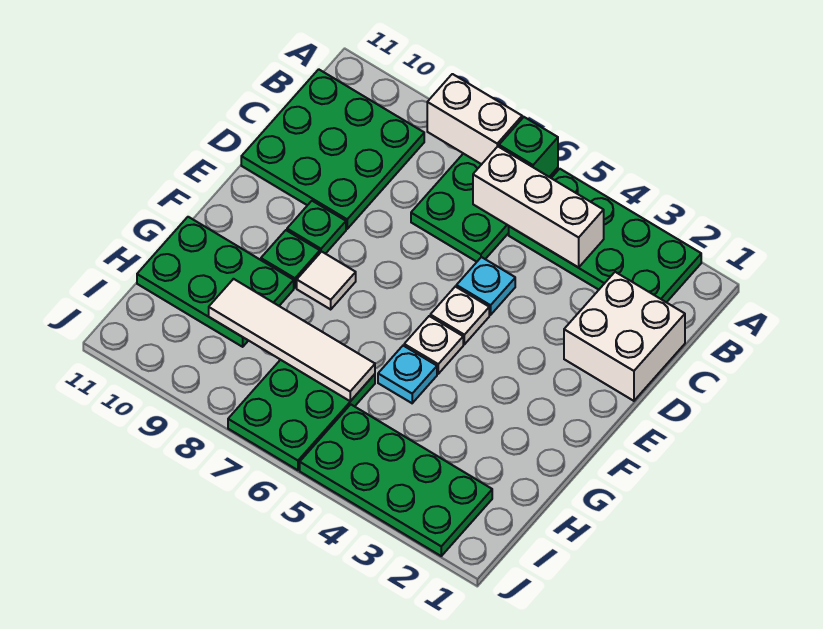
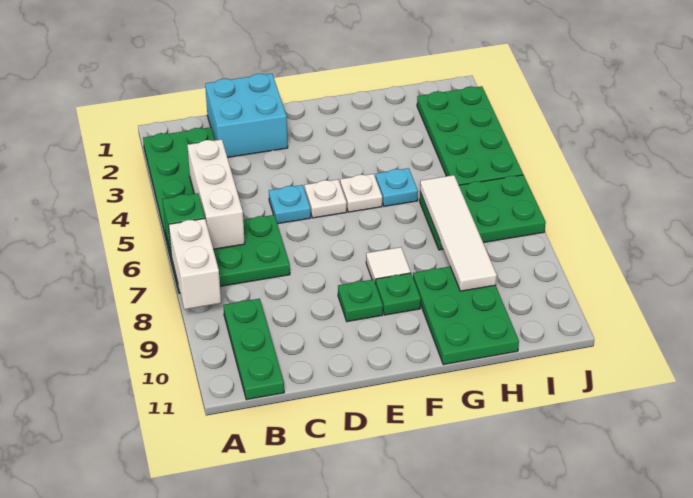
green plate B9:D11 level 1 -> green plate B9:B11 level 1
white brick C1:D2 level 1 -> cyan brick C1:D2 level 1

